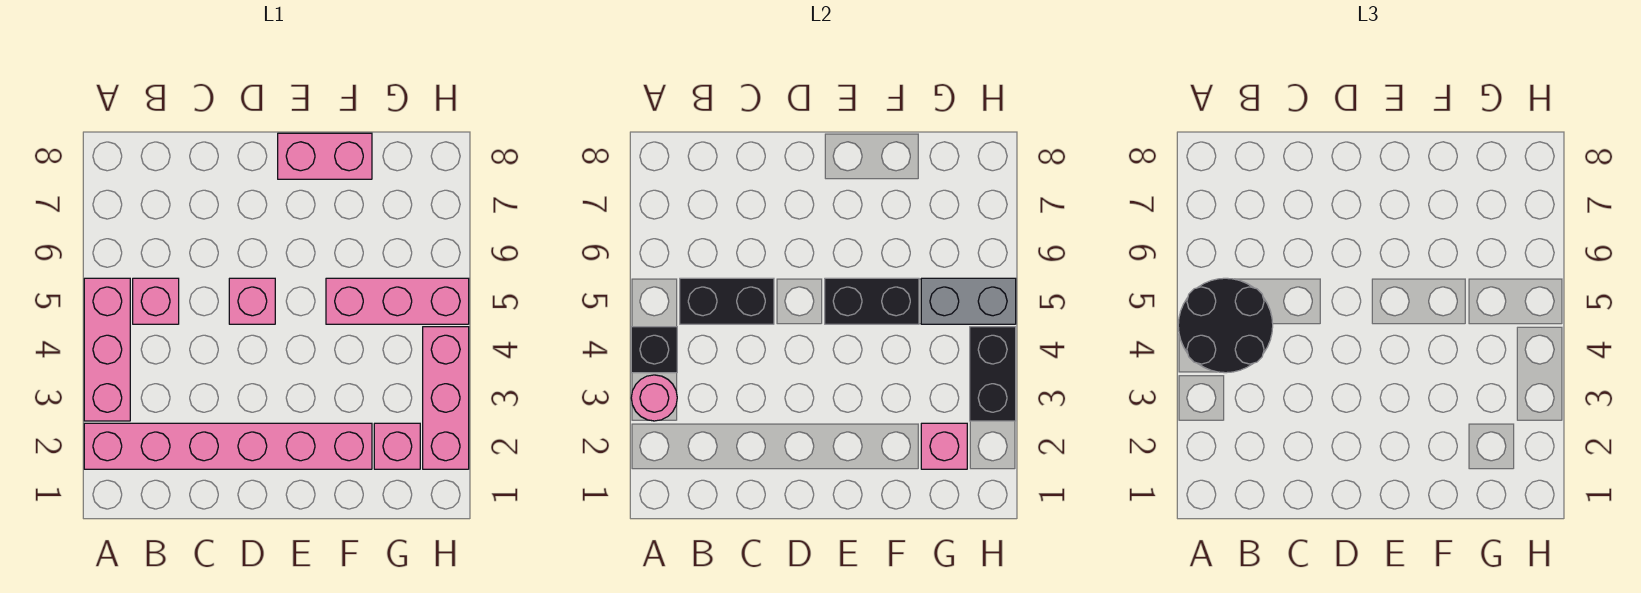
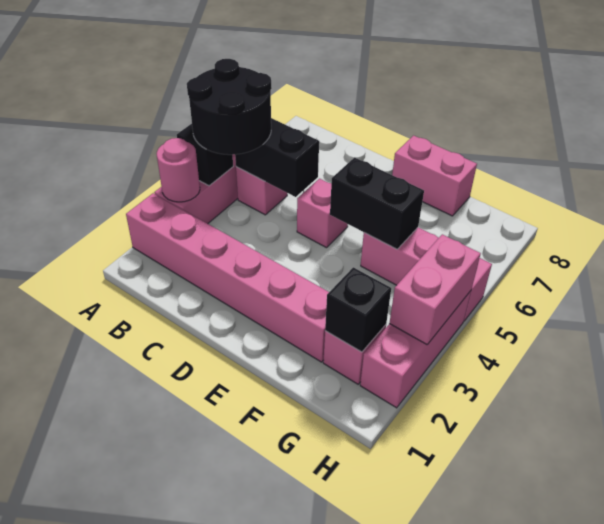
pink brick G2 level 2 -> black brick G2 level 2
grey brick G5:H5 level 2 -> none
black brick H3:H4 level 2 -> pink brick H3:H4 level 2

